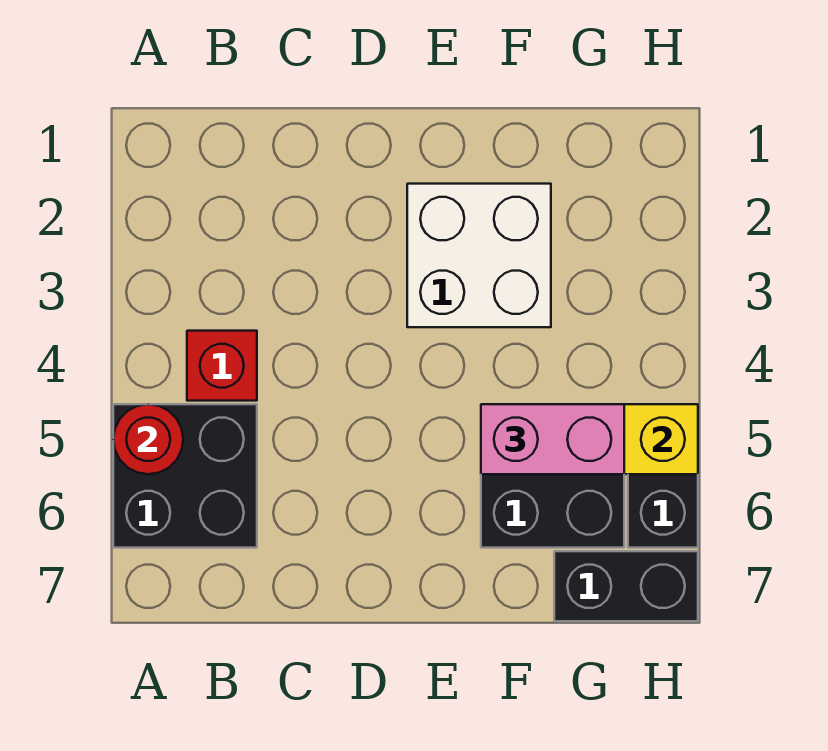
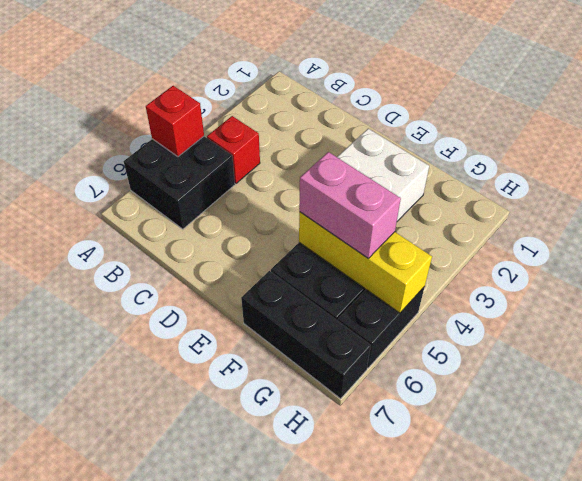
red round brick A5 level 2 -> red brick A5 level 2
black brick G7:H7 level 1 -> black brick F7:H7 level 1

